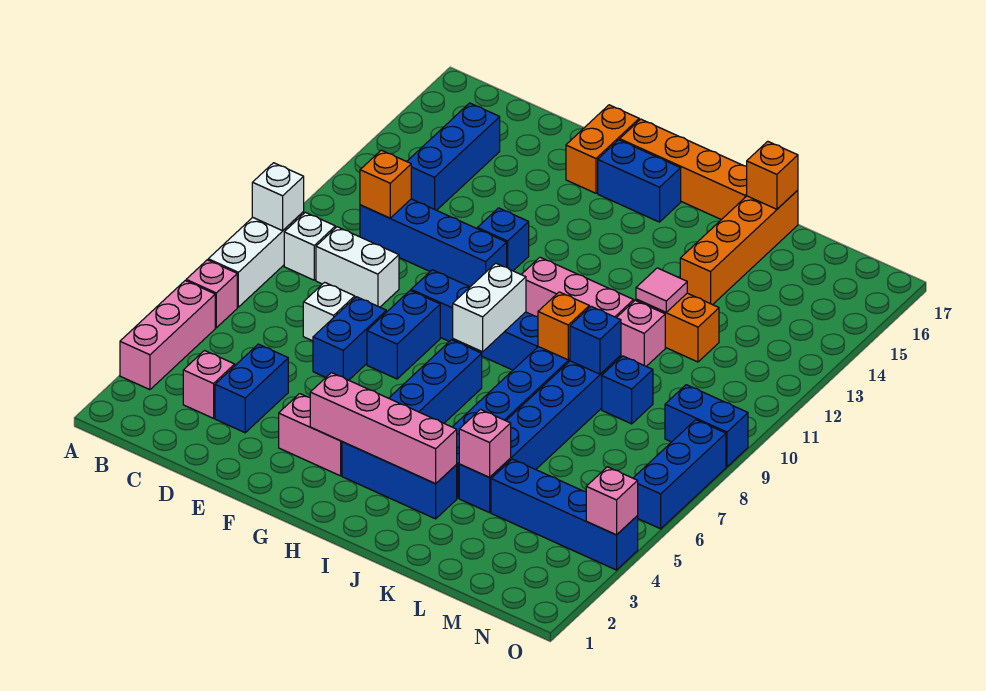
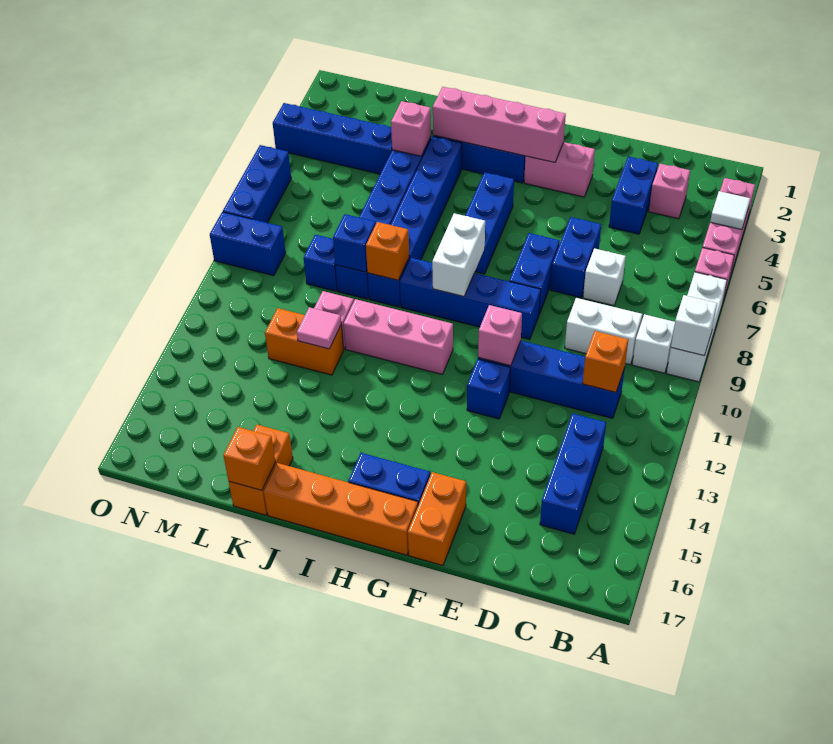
none -> white tile A4 level 2
orange brick K14:K17 level 1 -> orange brick K16:K17 level 1
pink brick O4 level 2 -> pink brick F11 level 2

